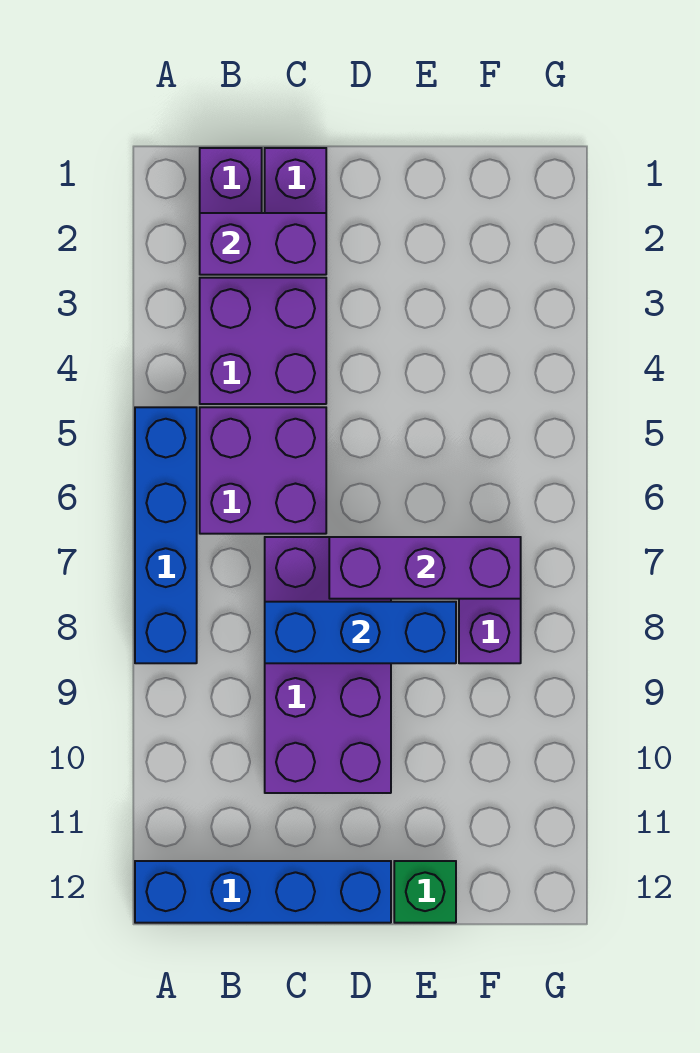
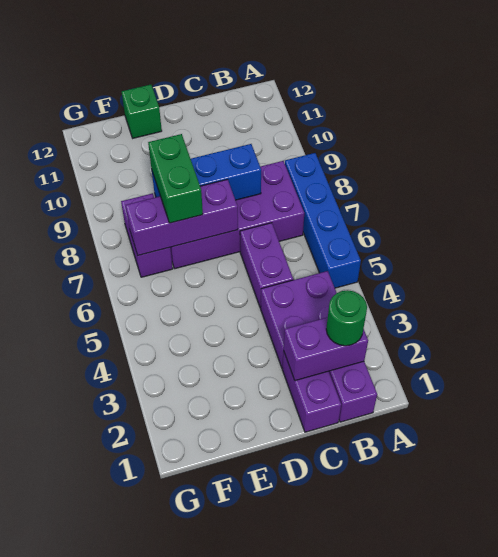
blue brick A12:D12 level 1 -> none
none -> green round brick B2 level 3
purple brick B5:C6 level 1 -> purple brick C5:C6 level 1
purple brick C7:D10 level 1 -> purple brick B7:E8 level 1
none -> green brick E7:E8 level 3

